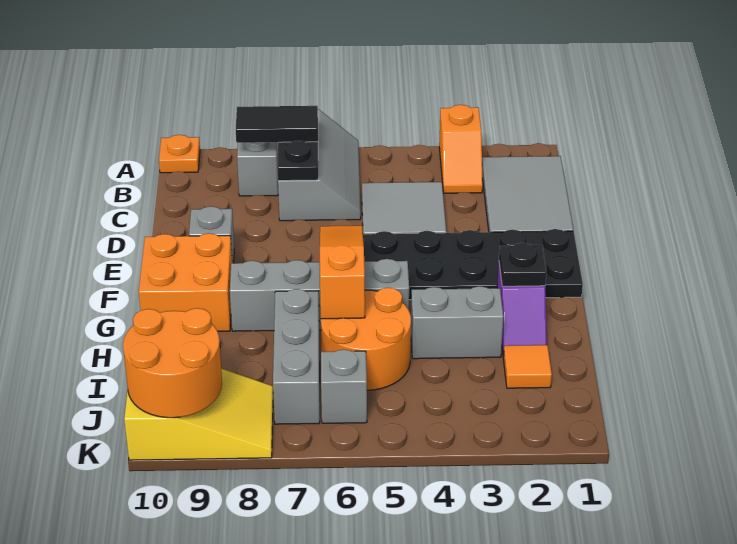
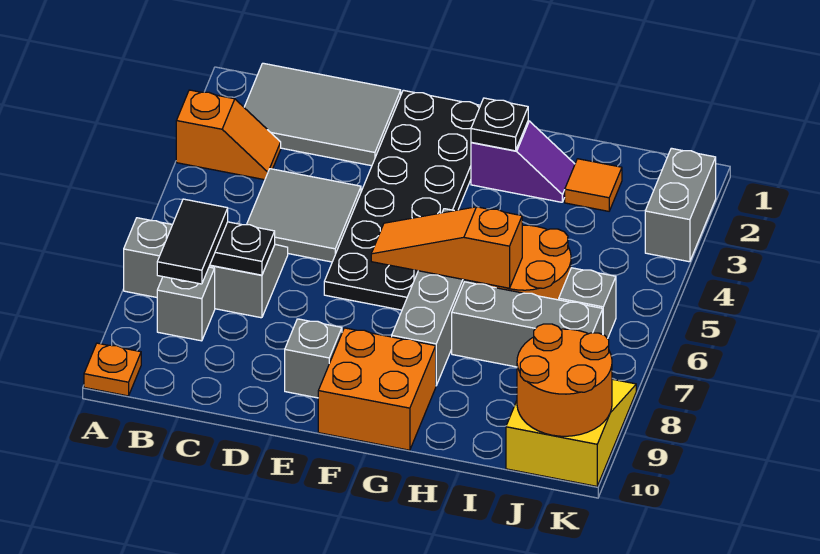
grey brick H3:H4 level 1 -> grey brick K2:K3 level 1

